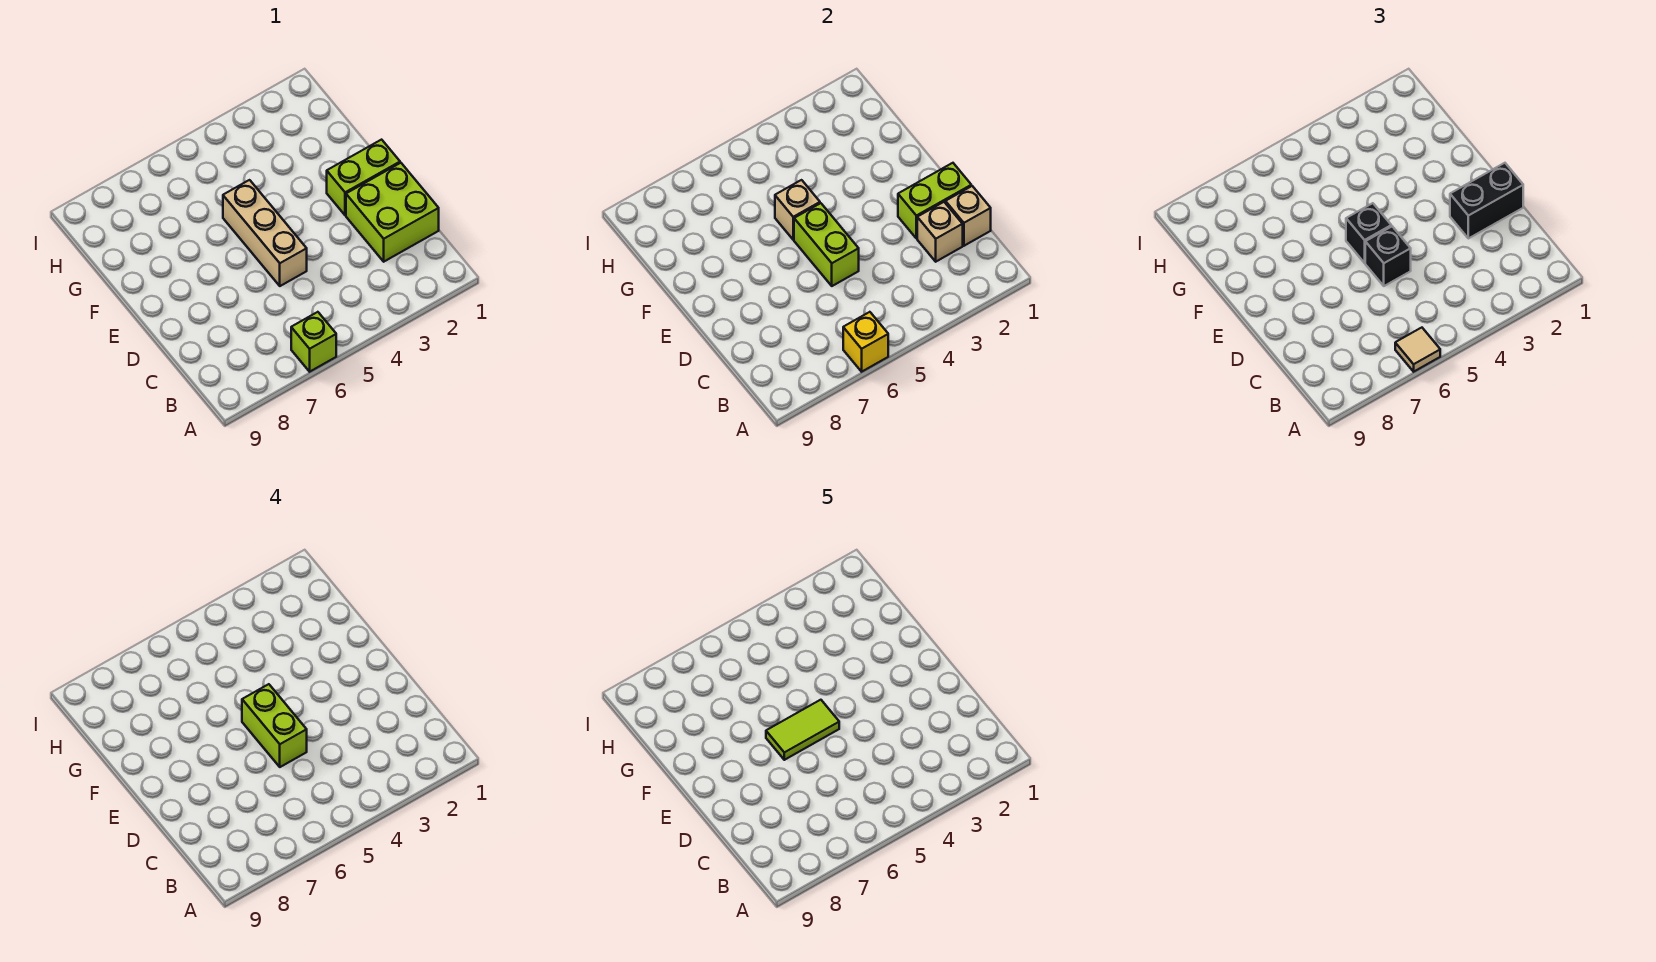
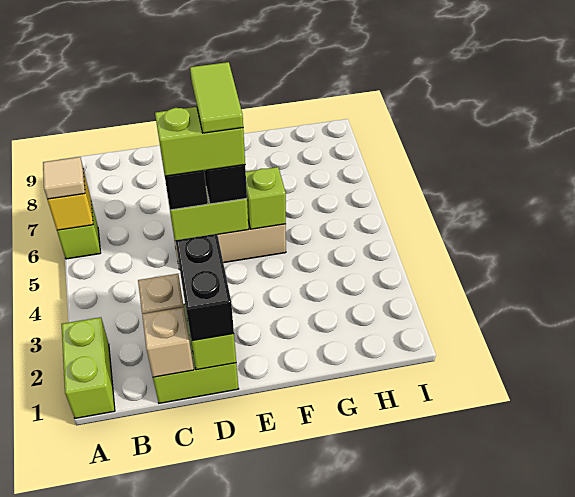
lime brick E1:E2 level 1 -> lime brick A1:A2 level 1
tan brick F5 level 2 -> lime brick F5 level 2

